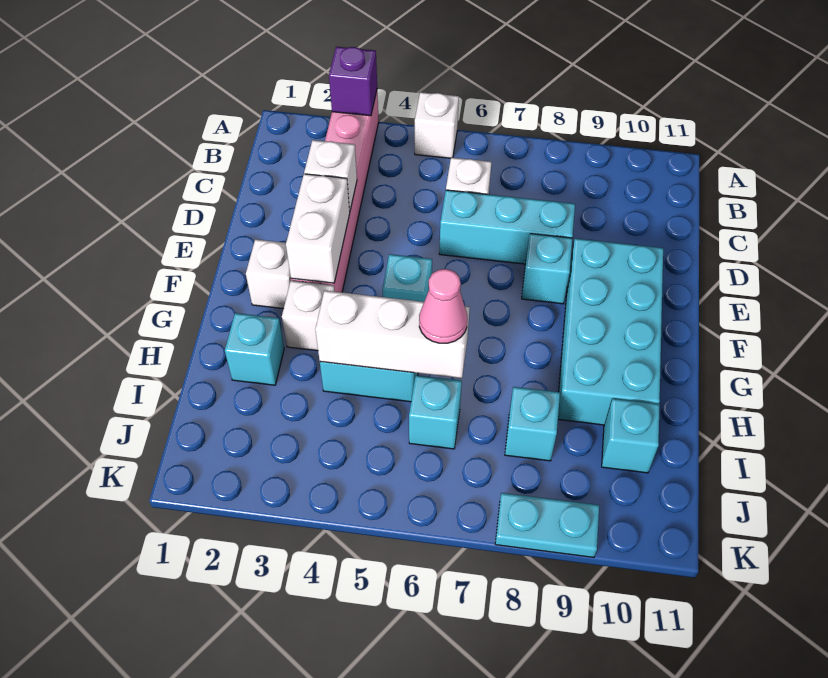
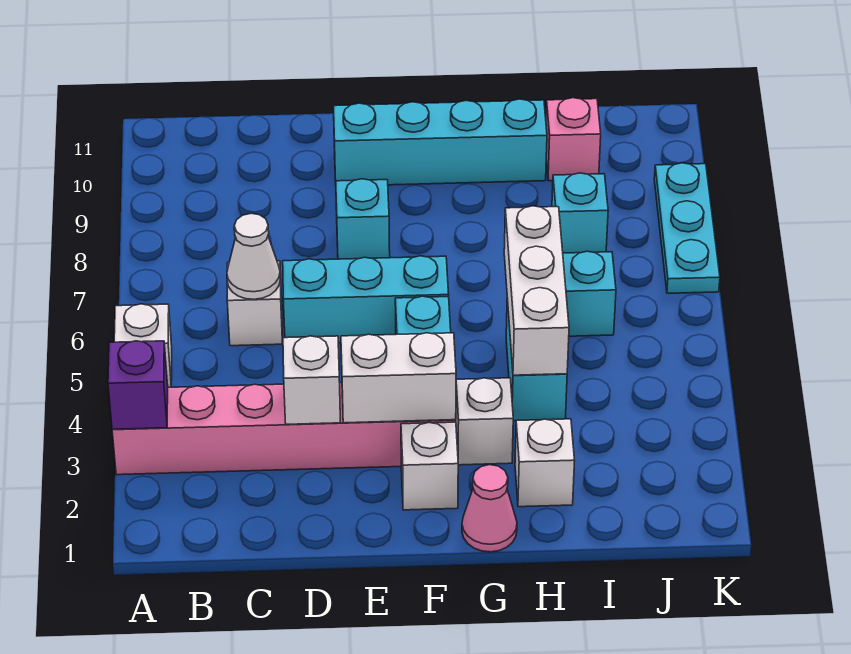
none -> white cone C6 level 2
cyan brick D6:D8 level 1 -> cyan brick D6:F6 level 1
cyan brick E9:H10 level 1 -> cyan brick E10:H10 level 1
cyan brick H2 level 1 -> white brick H2 level 1
pink cone H6 level 3 -> pink cone G1 level 1
cyan brick I10 level 1 -> pink brick I10 level 1
cyan plate K8:K9 level 1 -> cyan plate K7:K9 level 1

